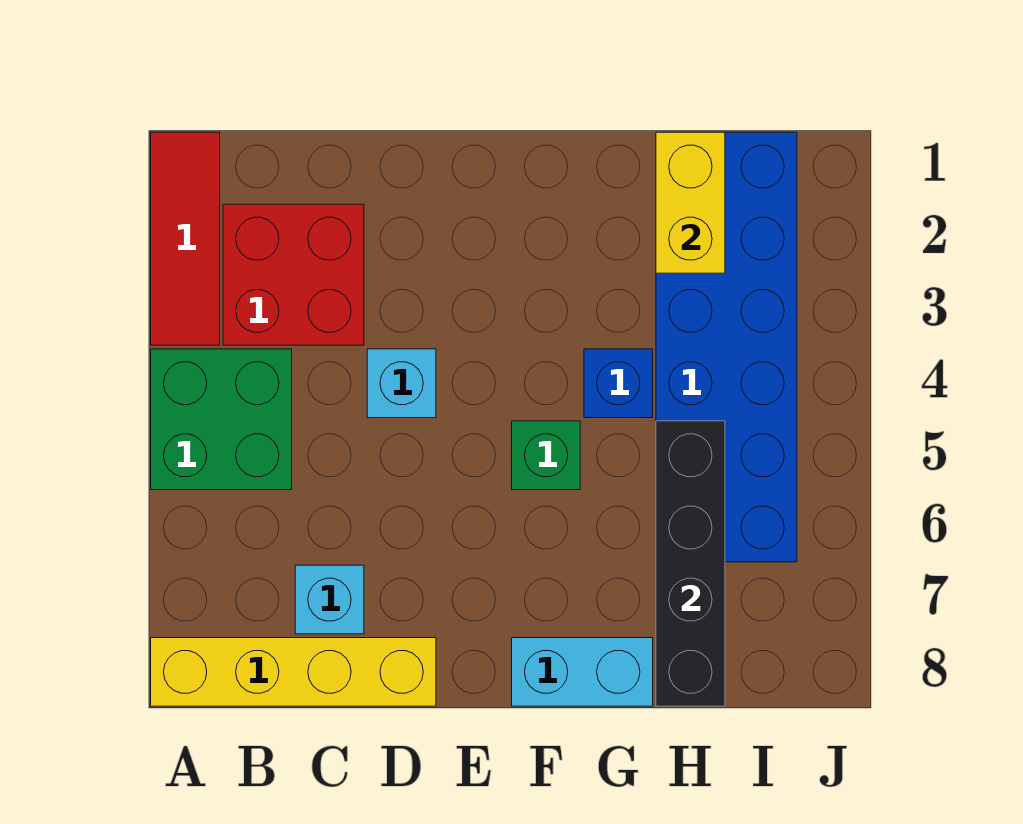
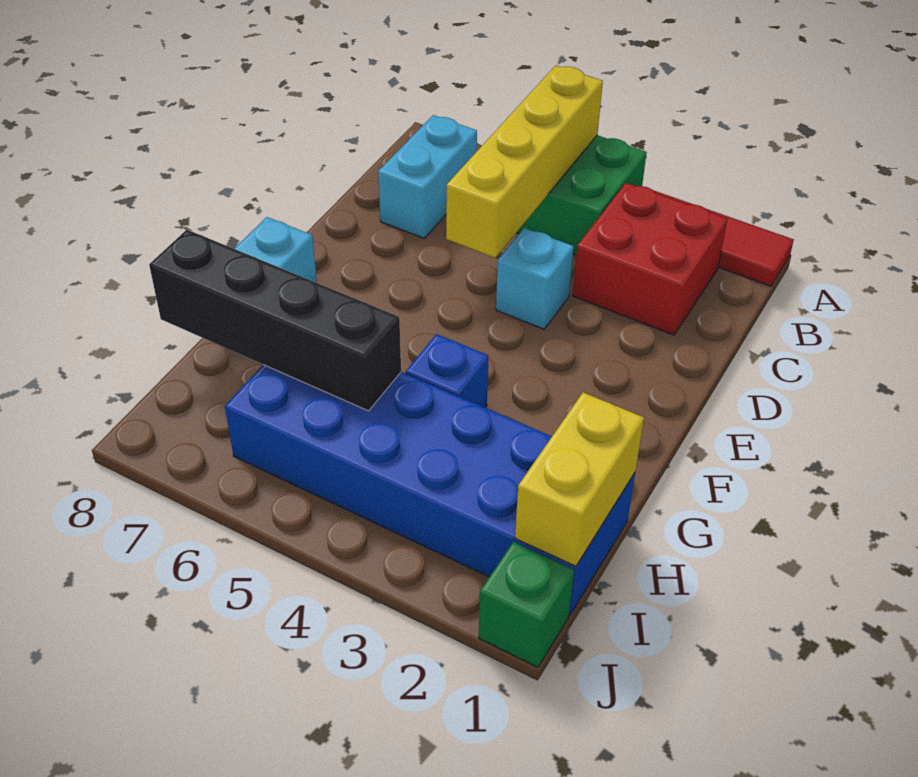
yellow brick A8:D8 level 1 -> yellow brick A5:D5 level 2
cyan brick C7 level 1 -> cyan brick B7:C7 level 1
green brick F5 level 1 -> green brick J1 level 1
yellow brick H1:H2 level 2 -> yellow brick H1:I1 level 2

